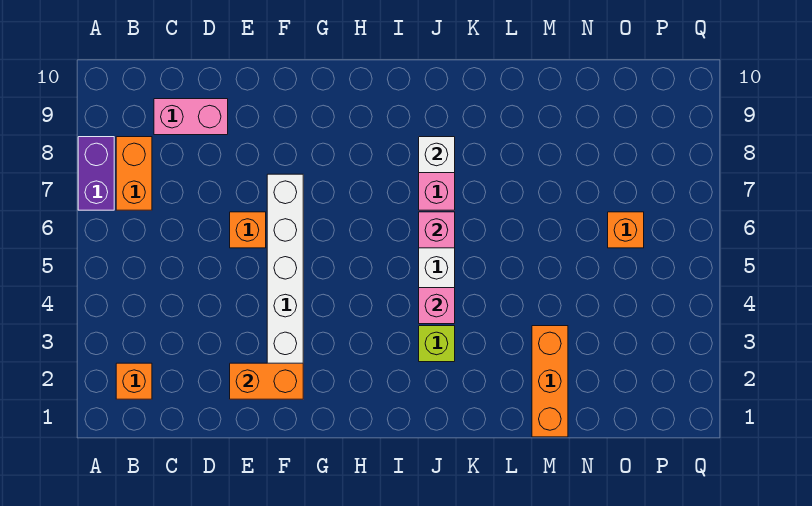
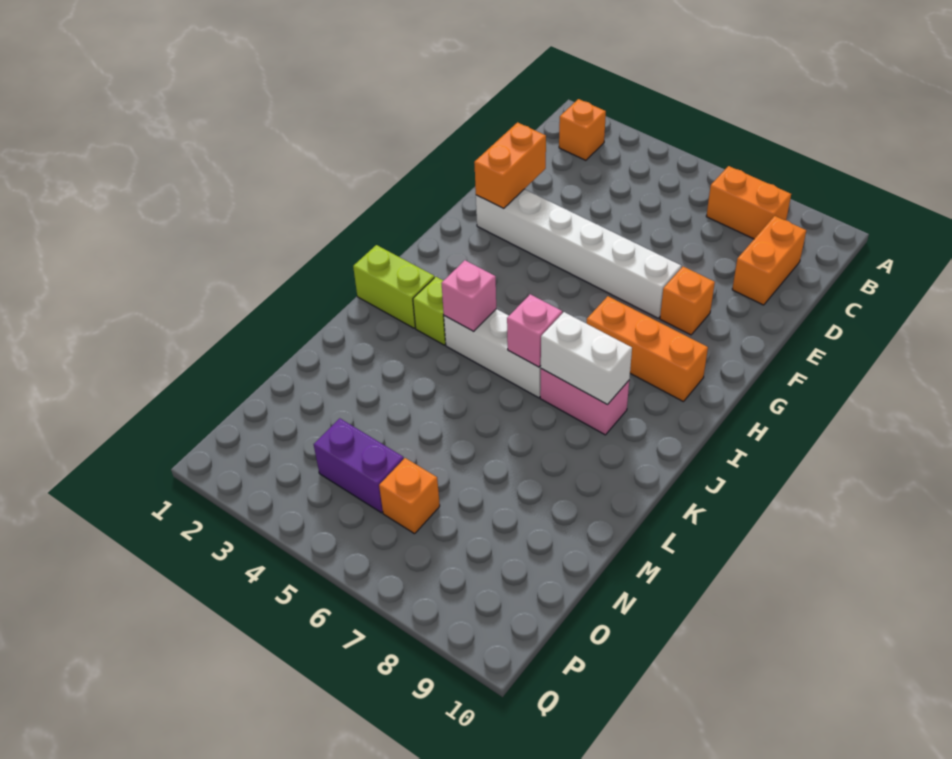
purple brick A7:A8 level 1 -> purple brick O4:O5 level 1
pink brick C9:D9 level 1 -> orange brick C9:D9 level 1
orange brick E6 level 1 -> orange brick F8 level 1
none -> lime brick J1:J2 level 1
white brick J8 level 2 -> white brick J7:J8 level 2
orange brick M1:M3 level 1 -> orange brick H7:H9 level 1

